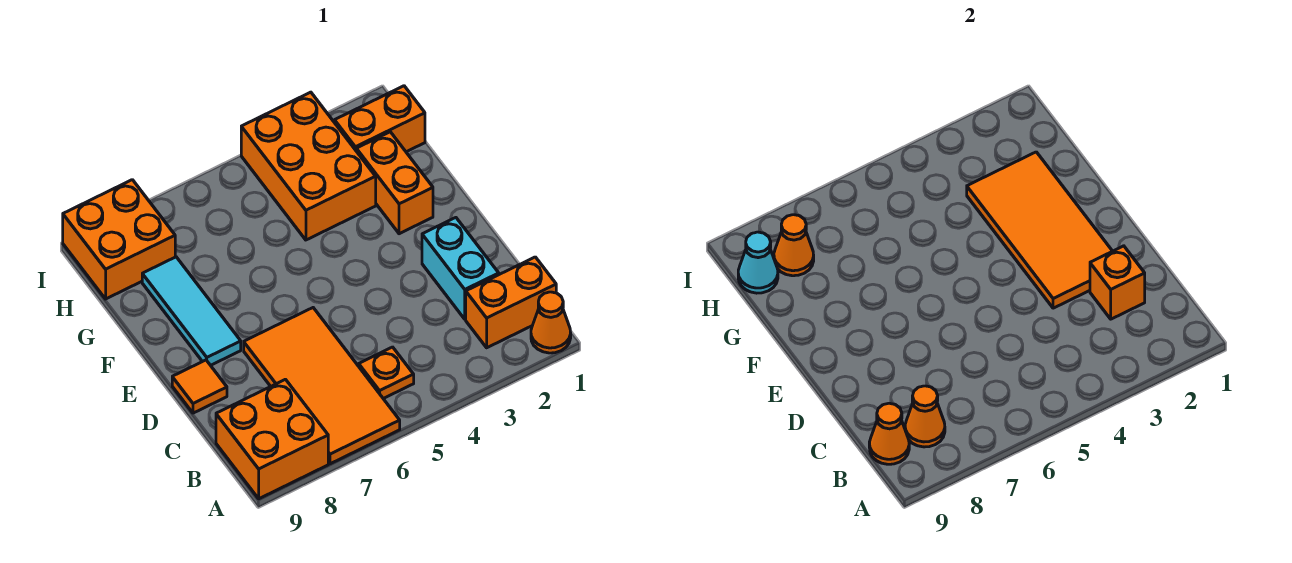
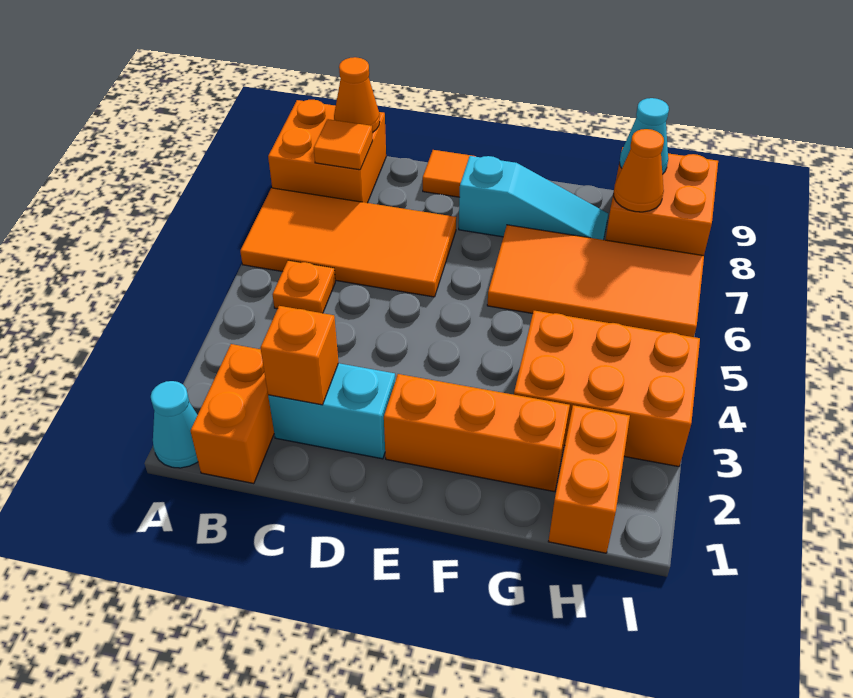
orange cone A1 level 1 -> cyan cone A1 level 1
orange cone B8 level 2 -> orange tile B8 level 2
orange tile D2:G3 level 2 -> orange tile F6:I7 level 1
cyan tile E8:G8 level 1 -> cyan slope E8:G8 level 1 top E
orange brick F2:G2 level 1 -> orange brick E2:G2 level 1

